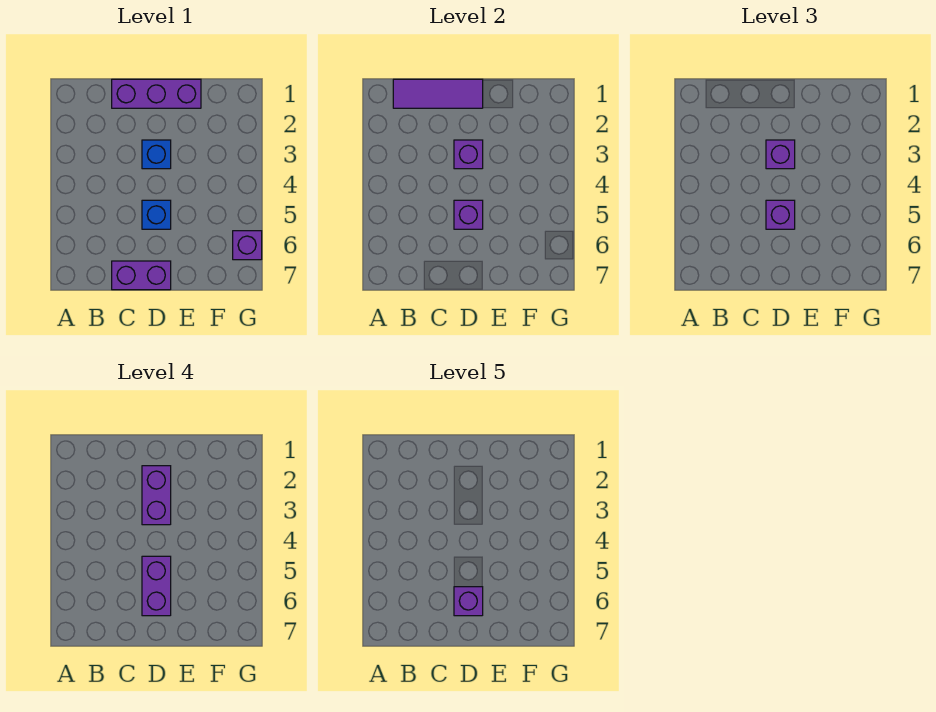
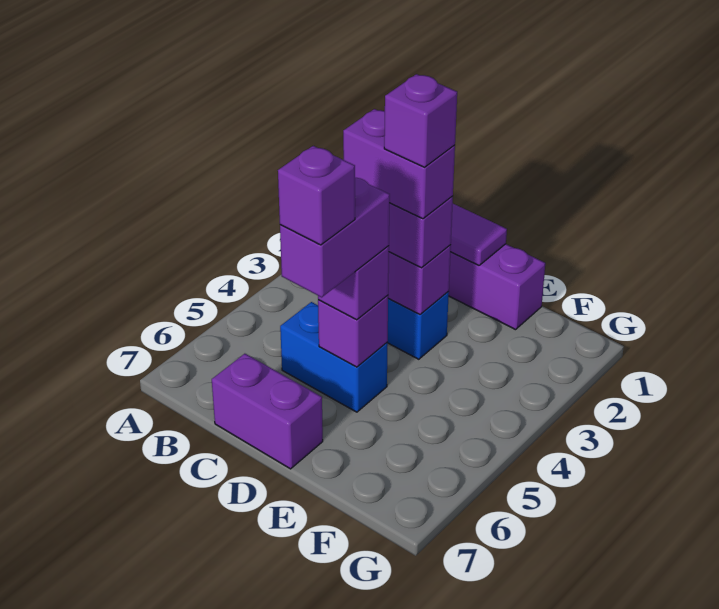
purple brick D2:D3 level 4 -> purple brick C3:D3 level 4
blue brick D5 level 1 -> blue brick C5:D5 level 1
purple brick G6 level 1 -> purple brick D3 level 5

